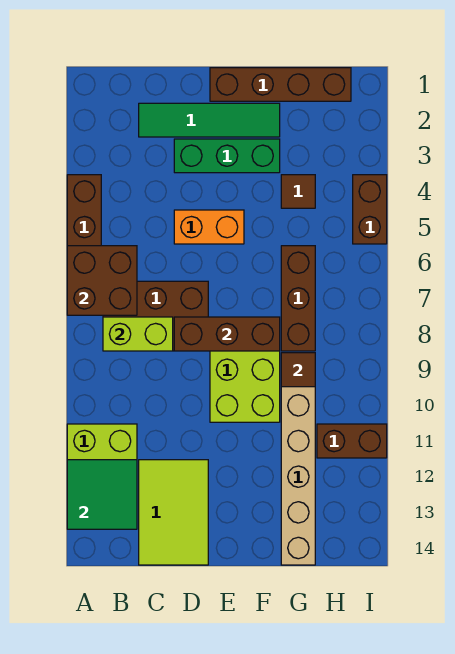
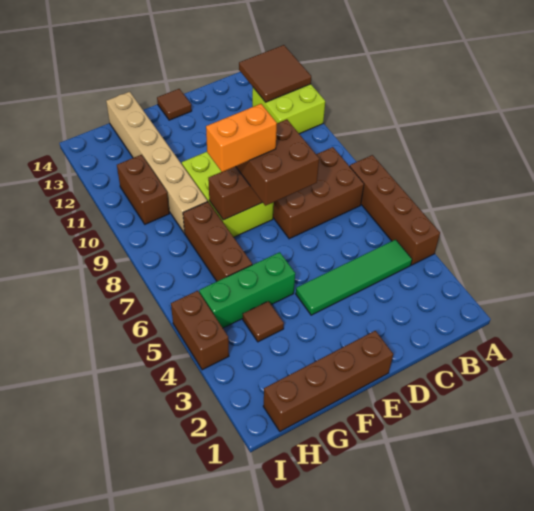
brown brick A6:B7 level 2 -> brown brick D7:E8 level 3
green tile A12:B13 level 2 -> brown tile A12:B13 level 2
lime brick B8:C8 level 2 -> none
green tile C2:F2 level 1 -> green tile B4:E4 level 1
lime tile C12:D14 level 1 -> none
green brick D3:F3 level 1 -> green brick F5:H5 level 1
orange brick D5:E5 level 1 -> orange brick E8:F8 level 4
brown tile G9 level 2 -> brown tile E14 level 1
brown brick H11:I11 level 1 -> brown brick H10:H11 level 1

